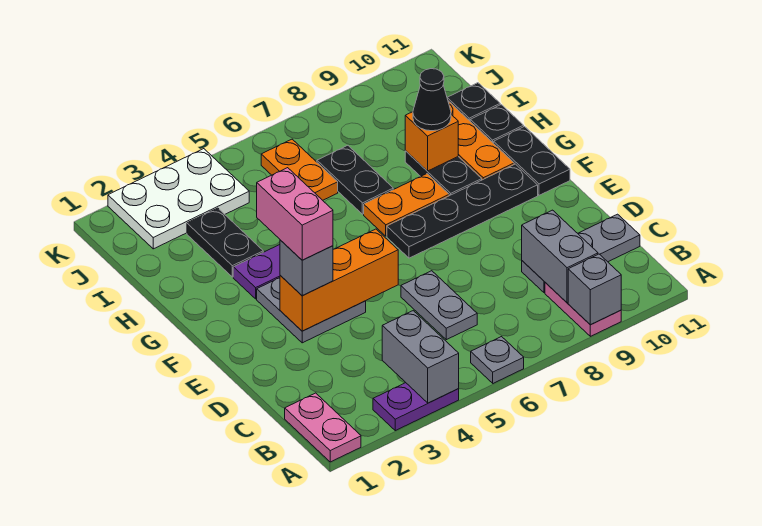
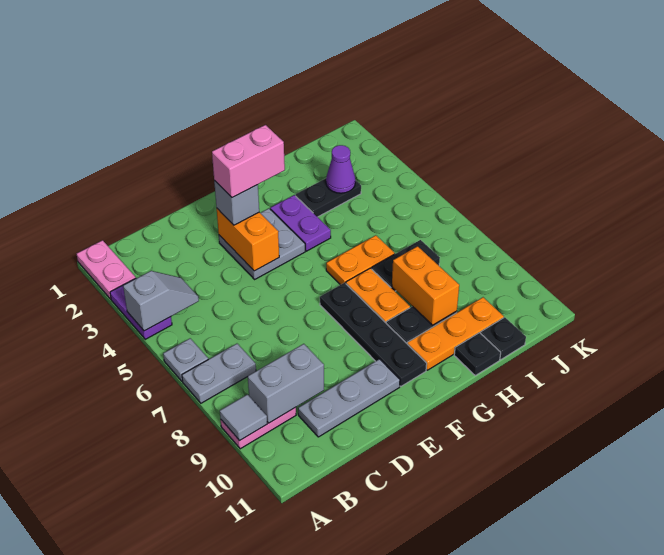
pink plate A1:B1 level 1 -> pink plate A1:A2 level 1
grey brick A4:B4 level 2 -> grey slope A4:B4 level 2 top A
grey brick A9 level 2 -> grey tile A9 level 2
grey plate C6:D6 level 1 -> grey plate A7:B7 level 1
grey plate C9:C11 level 1 -> grey plate C10:E10 level 1
orange brick E3:E5 level 2 -> orange brick E3:E4 level 2
black plate F11:G11 level 1 -> none
orange brick H9 level 2 -> orange brick H8:H9 level 2
black cone H9 level 3 -> none
none -> purple cone I3 level 2
orange plate I6:J6 level 1 -> orange plate G6:H6 level 1
white plate J2:K4 level 1 -> none

